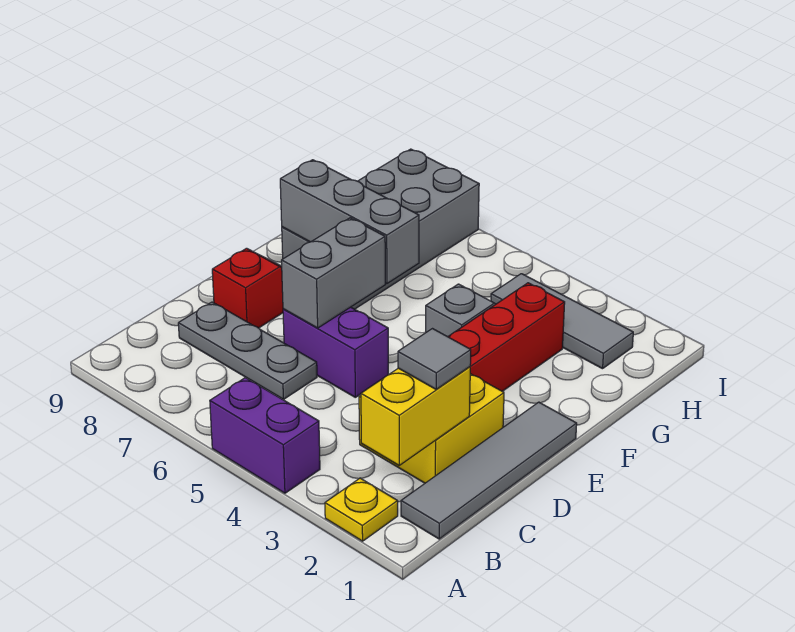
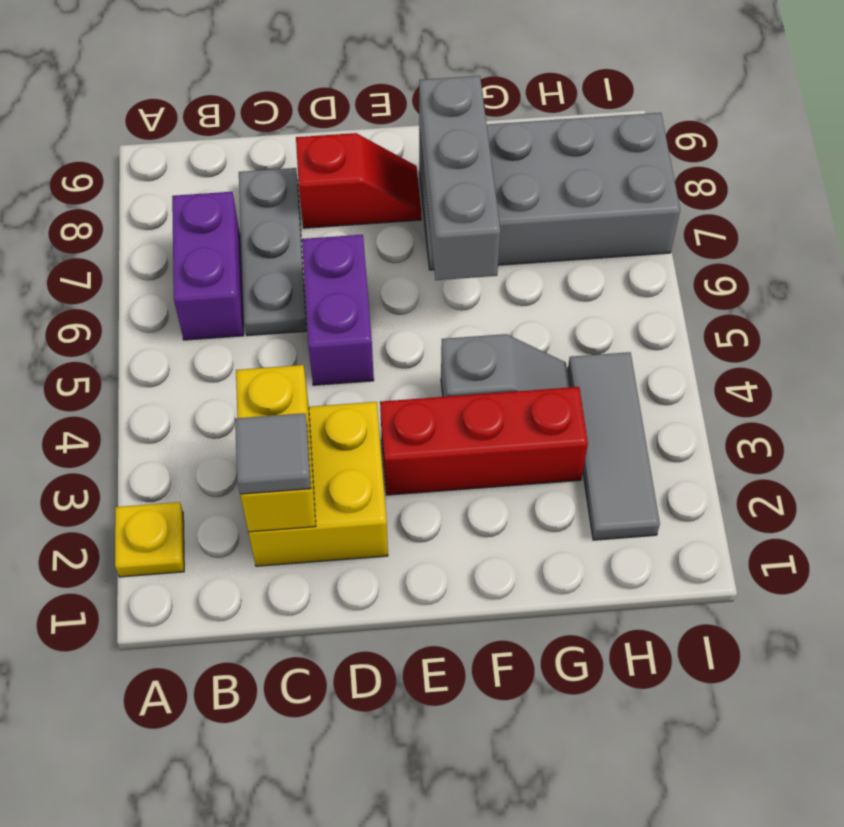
purple brick A4:A5 level 1 -> purple brick B6:B7 level 1
grey tile B1:E1 level 1 -> none
yellow brick B2:C2 level 2 -> yellow brick C2:C3 level 2
grey brick D6:E6 level 2 -> none

